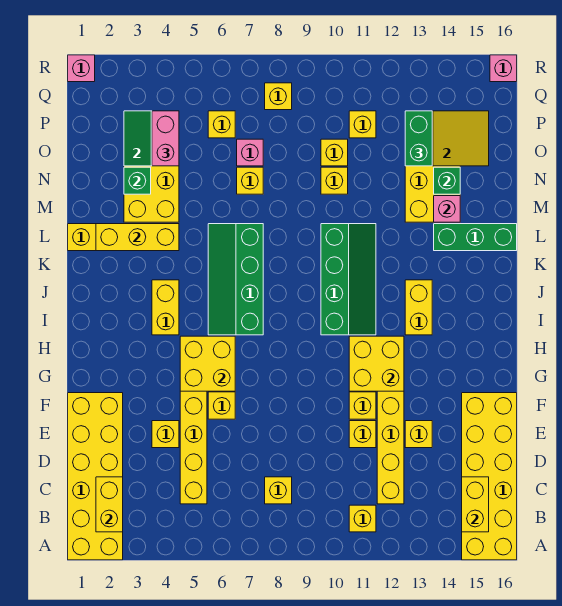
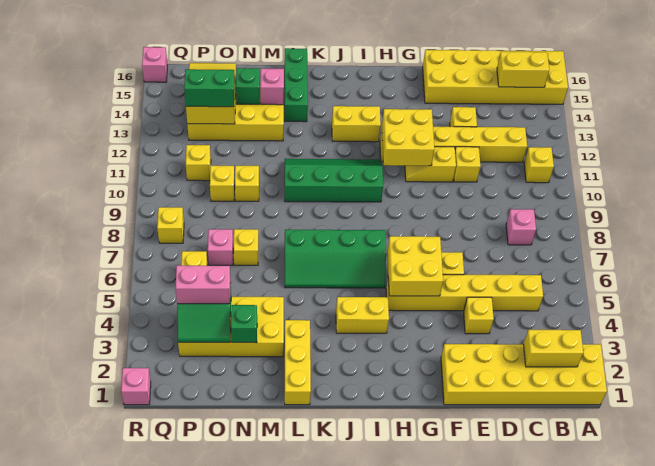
yellow brick C8 level 1 -> pink brick C8 level 1
yellow brick L2:L4 level 2 -> none

